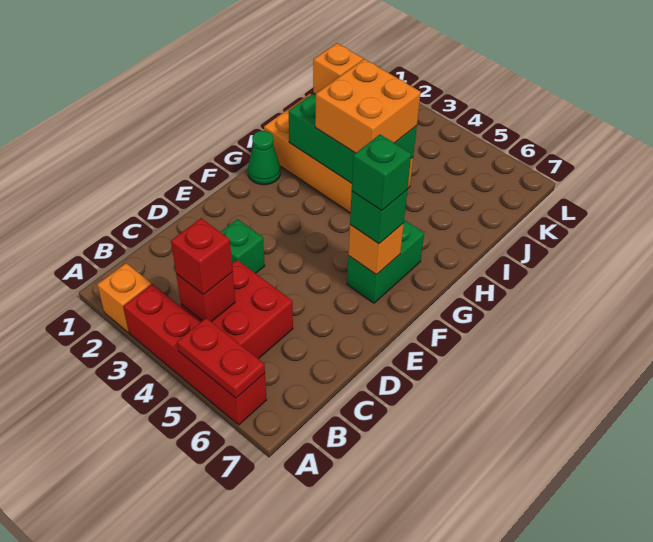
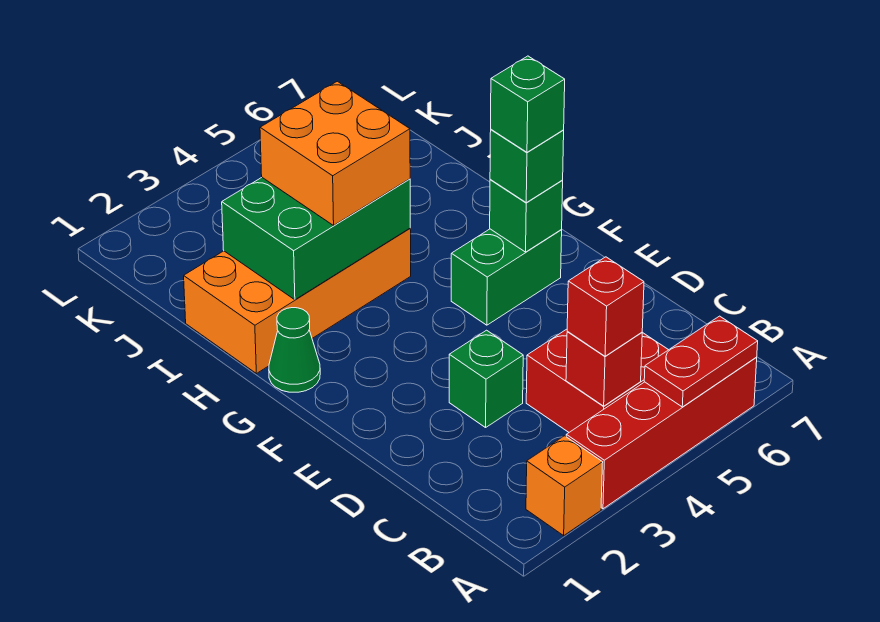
green brick F6:G6 level 1 -> green brick F5:F6 level 1
orange brick F6 level 2 -> green brick F6 level 2
orange brick I2 level 3 -> none

